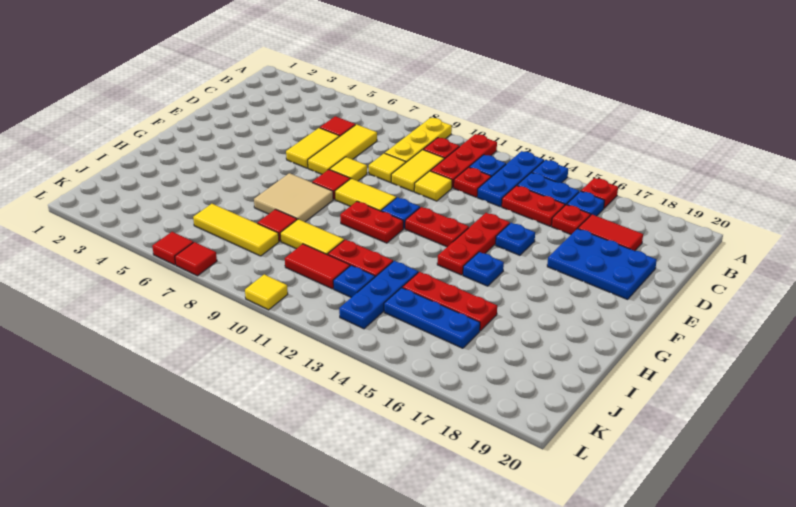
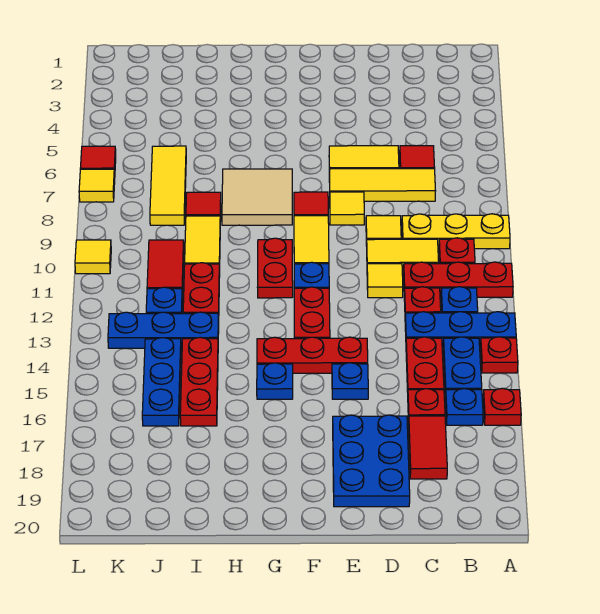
blue plate A14 level 1 -> red plate A14 level 1
red tile L7 level 1 -> yellow tile L7 level 1

